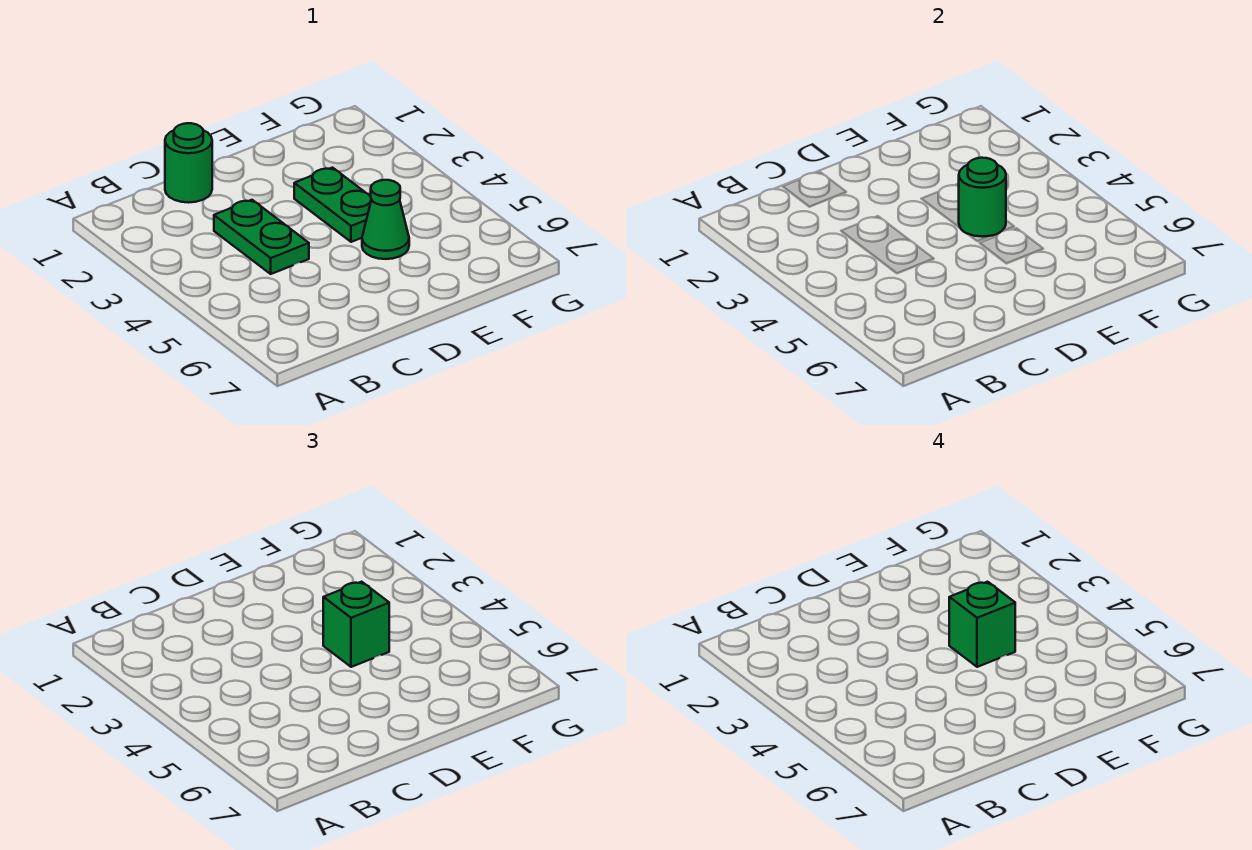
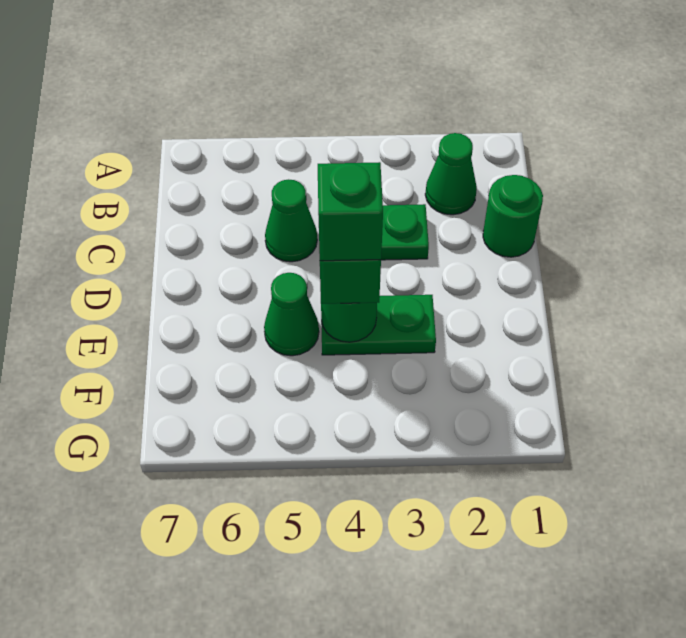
none -> green cone B2 level 1
none -> green cone C5 level 1

